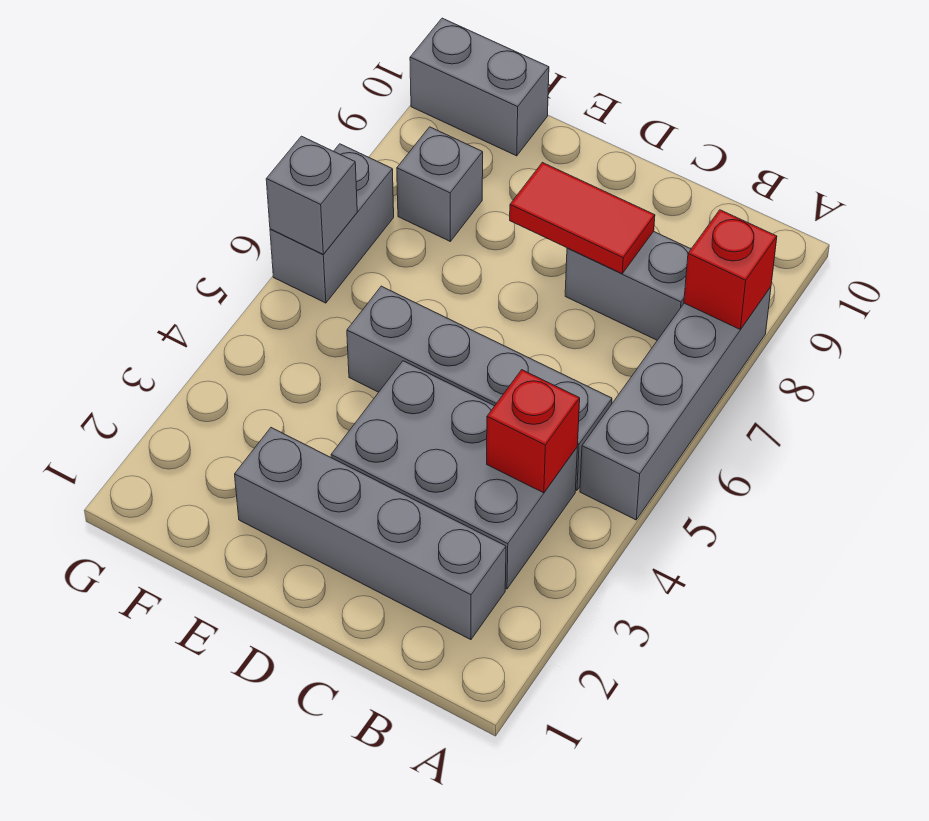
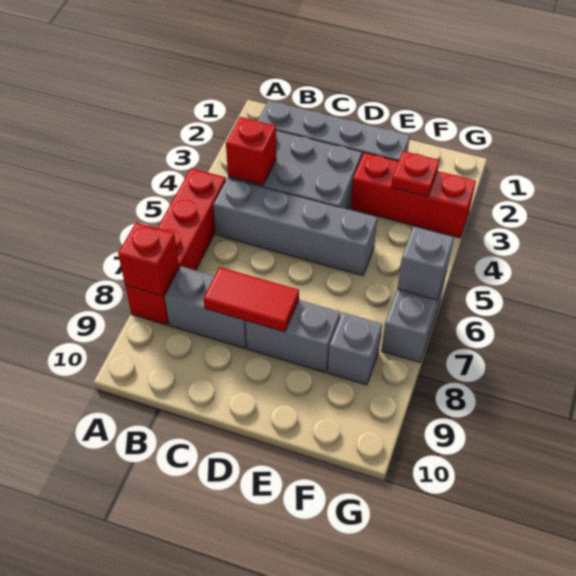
grey brick A5:A8 level 1 -> red brick A5:A8 level 1
none -> red brick E3:G3 level 1
none -> red plate F3 level 2
grey brick F10:G10 level 1 -> grey brick D8:E8 level 1

